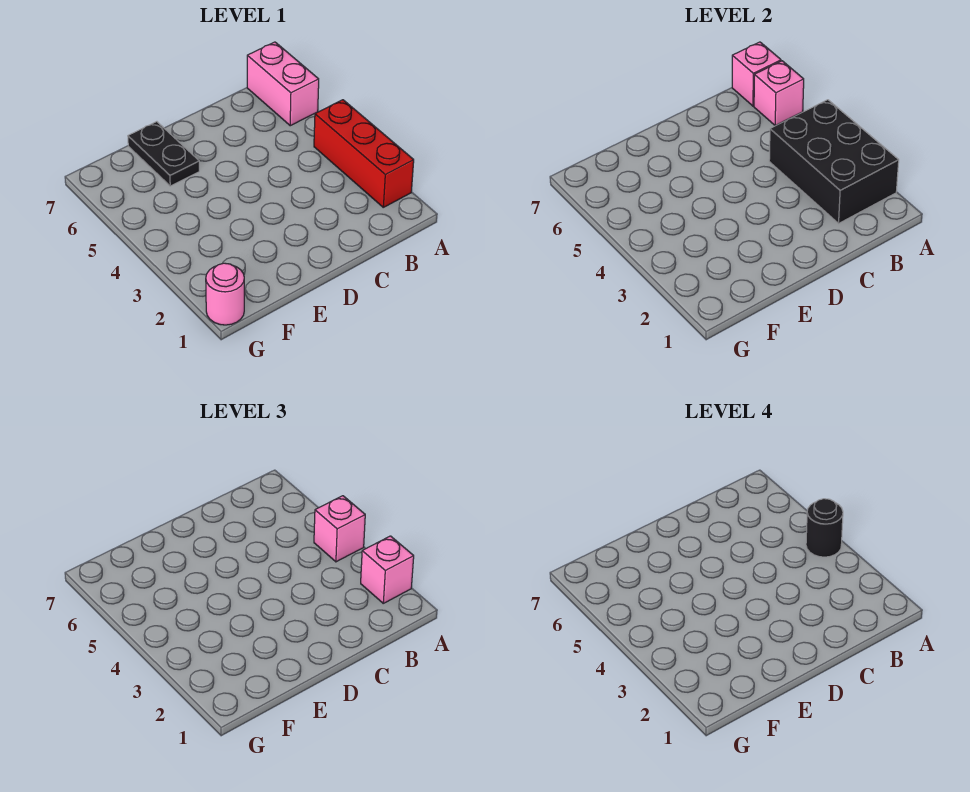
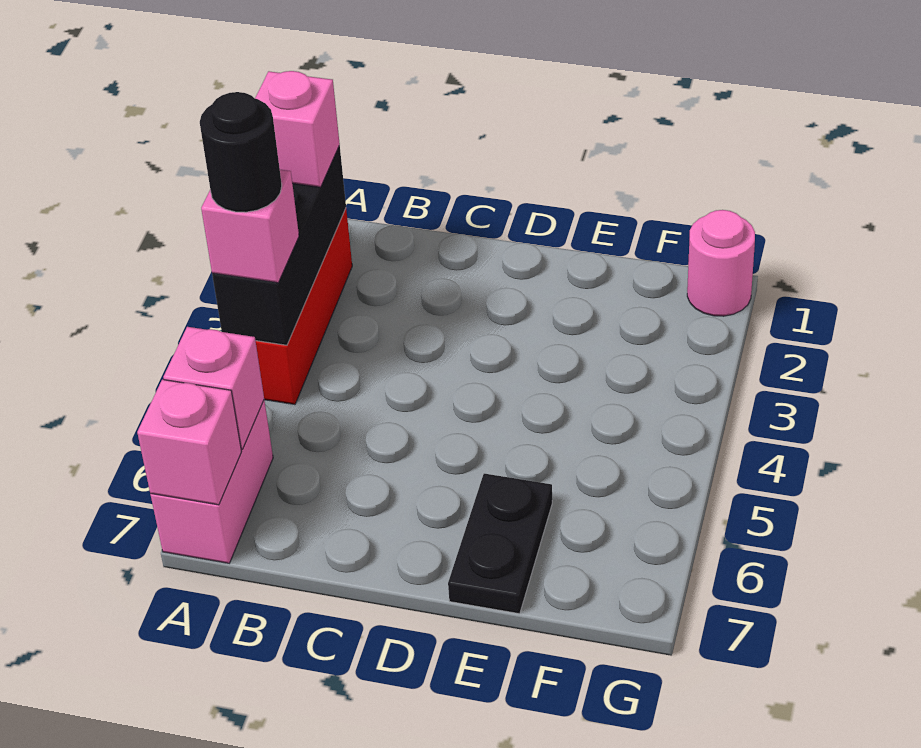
black brick A2:B4 level 2 -> black brick A2:A4 level 2

